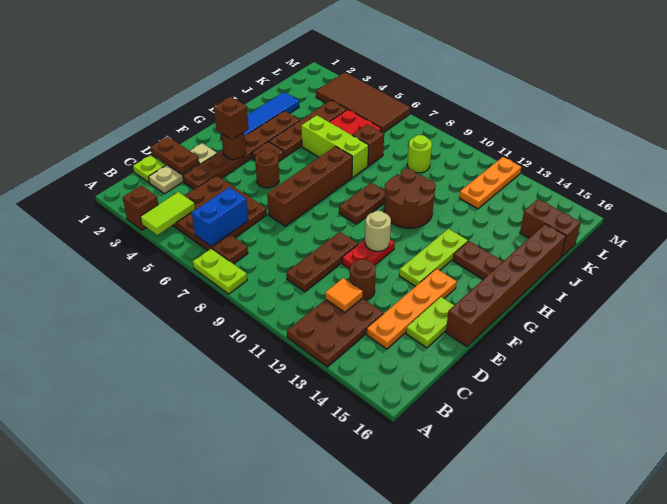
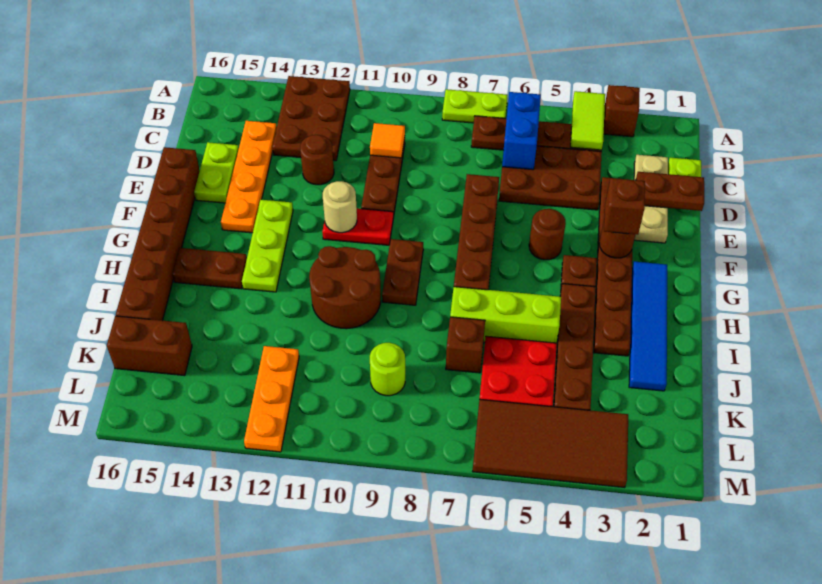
orange tile C12 level 2 -> orange tile C10 level 2
red plate E11:F11 level 1 -> red plate F10:F11 level 1

